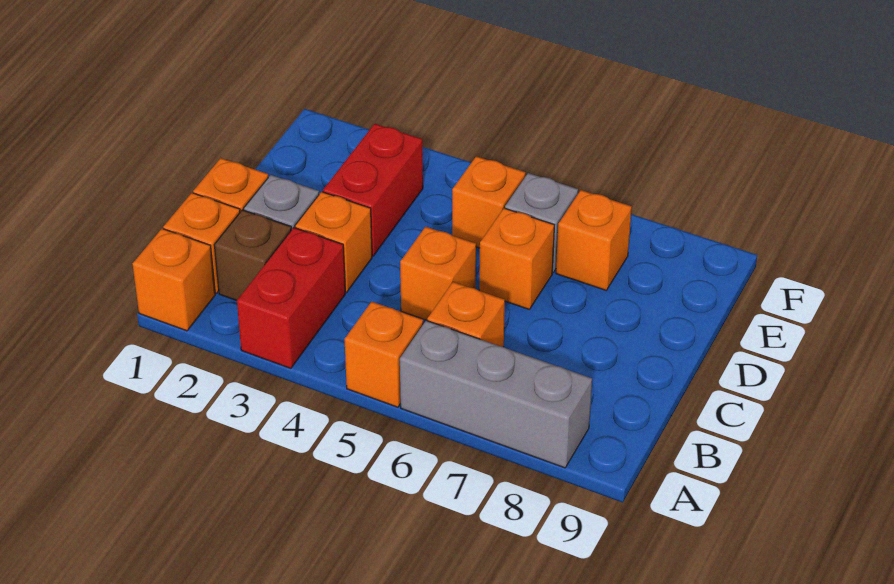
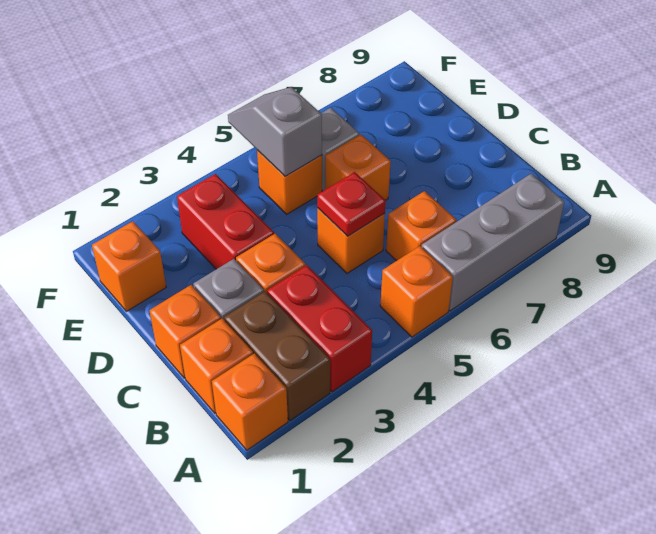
brown brick B2 level 1 -> brown brick A2:B2 level 1
none -> red plate C5 level 2
none -> grey slope E5:F5 level 2 top E
orange brick E7 level 1 -> orange brick E1 level 1

